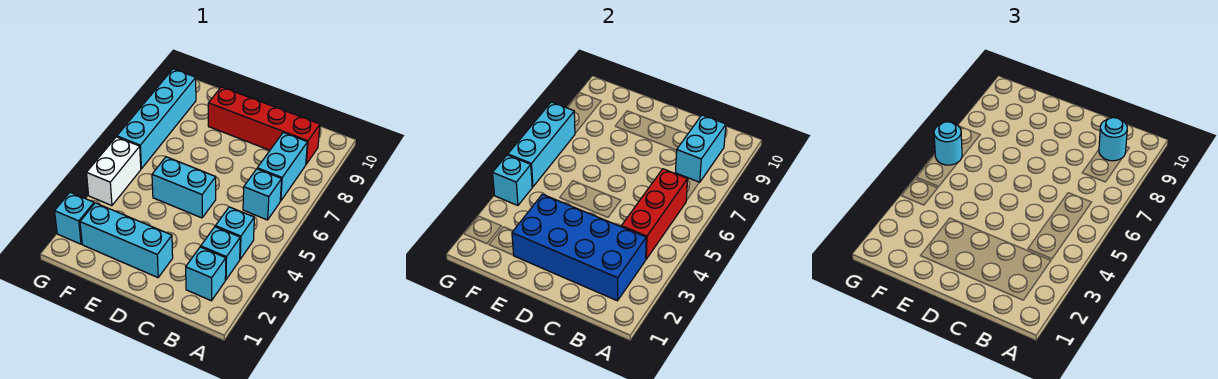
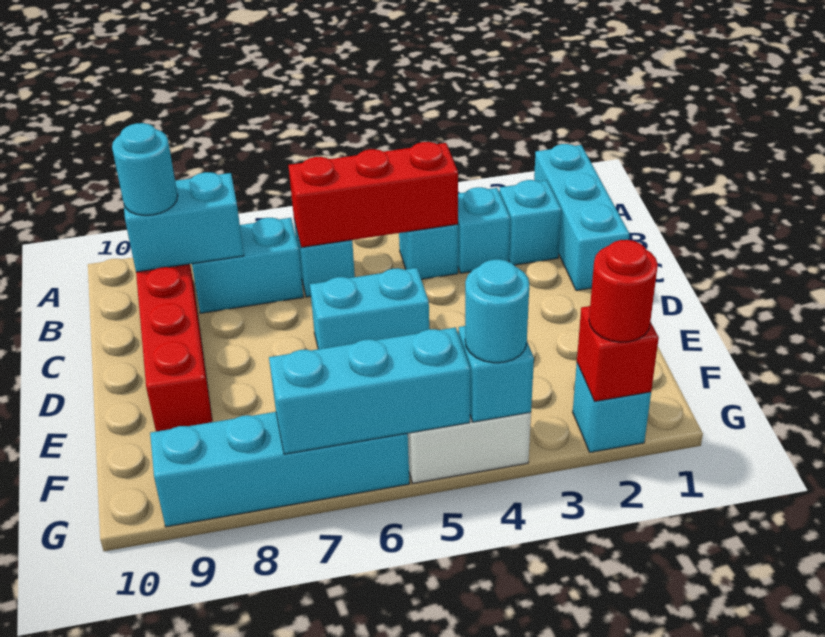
blue brick B2:E3 level 2 -> none
cyan brick D2:F2 level 1 -> cyan brick A1:C1 level 1
cyan brick D5:E5 level 1 -> cyan brick D5:D6 level 1
none -> red brick G2 level 2
none -> red round brick G2 level 3
cyan round brick G6 level 3 -> cyan round brick G4 level 3

